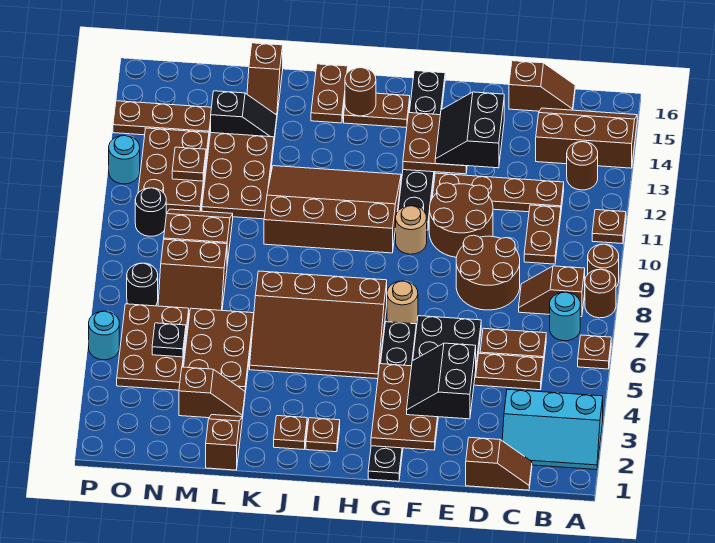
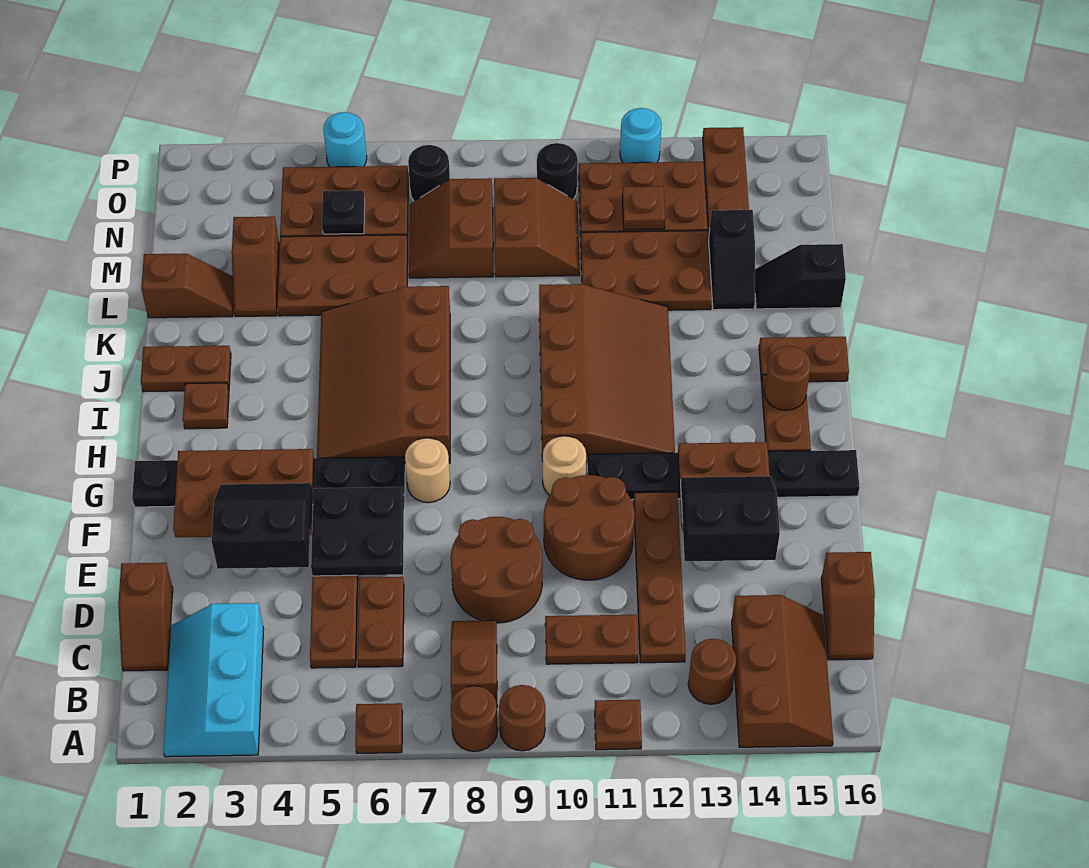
cyan round brick B7 level 1 -> none
brown plate J2 level 1 -> brown plate J1:J2 level 1
brown slope L15:L16 level 1 top 16 -> black slope L15:L16 level 1 top 16

